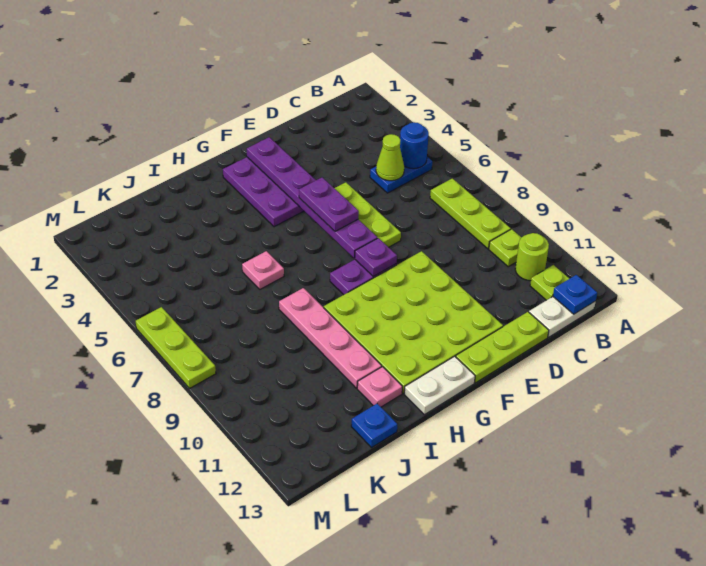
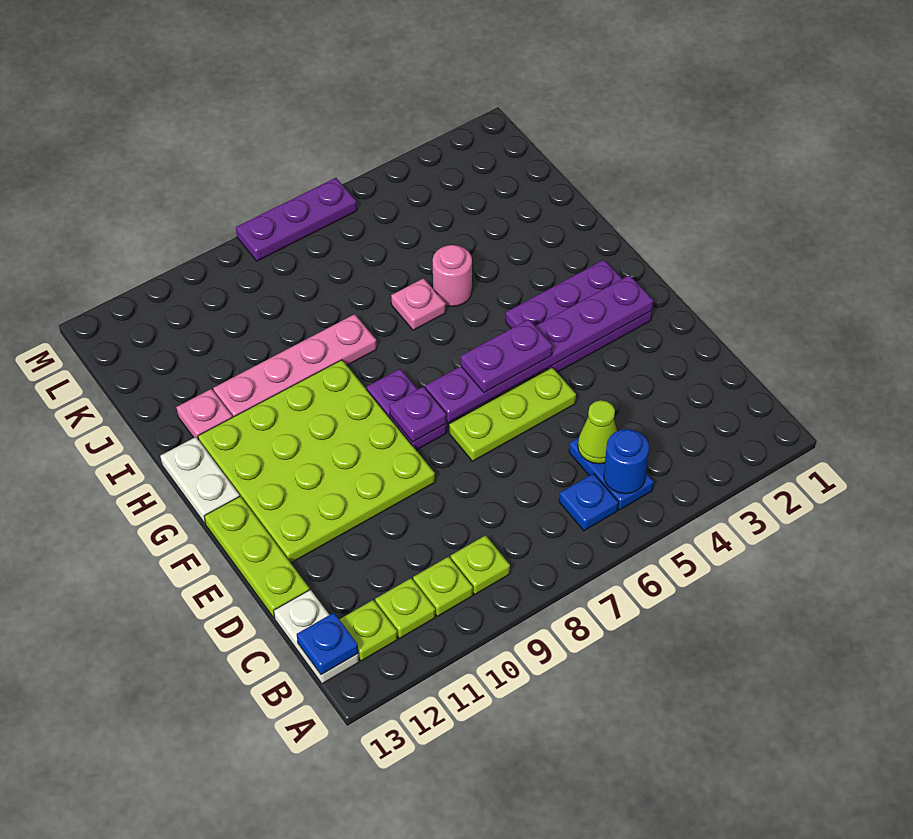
lime plate B7:B9 level 1 -> lime plate B9 level 1
lime round brick B11 level 1 -> lime plate B11 level 1
none -> pink round brick I5 level 1
blue plate J13 level 1 -> blue plate B6 level 1
lime plate M6:M8 level 1 -> purple plate M6:M8 level 1

